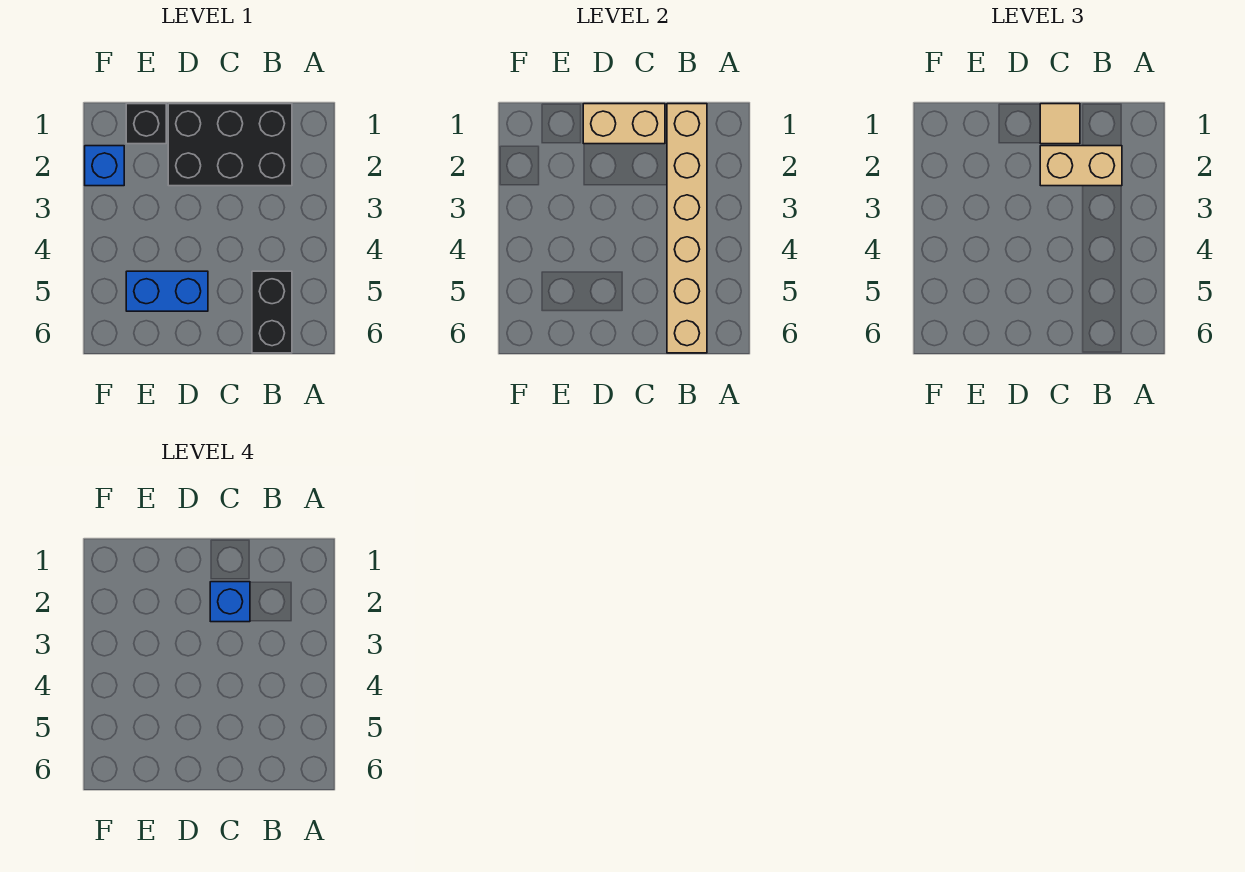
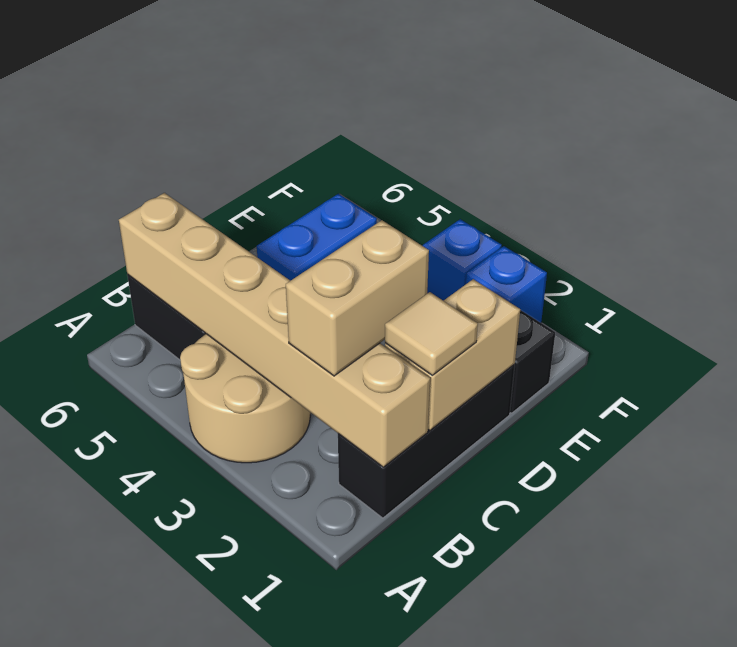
none -> tan round brick A3:B4 level 1
black brick B1:D2 level 1 -> black brick B1:D1 level 1
blue brick C2 level 4 -> blue brick F3 level 1

